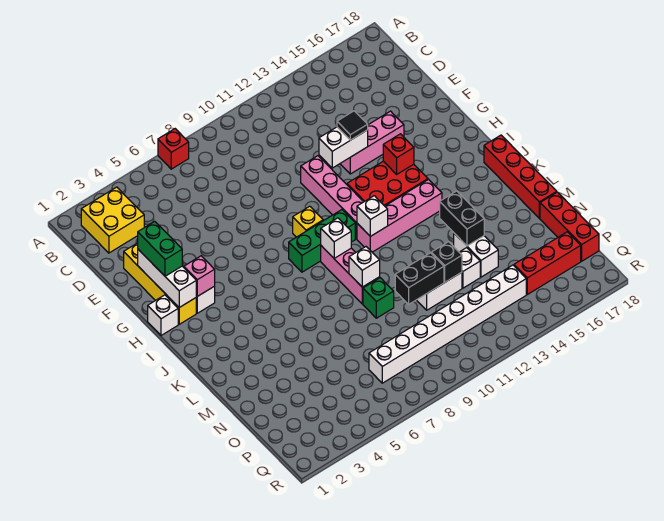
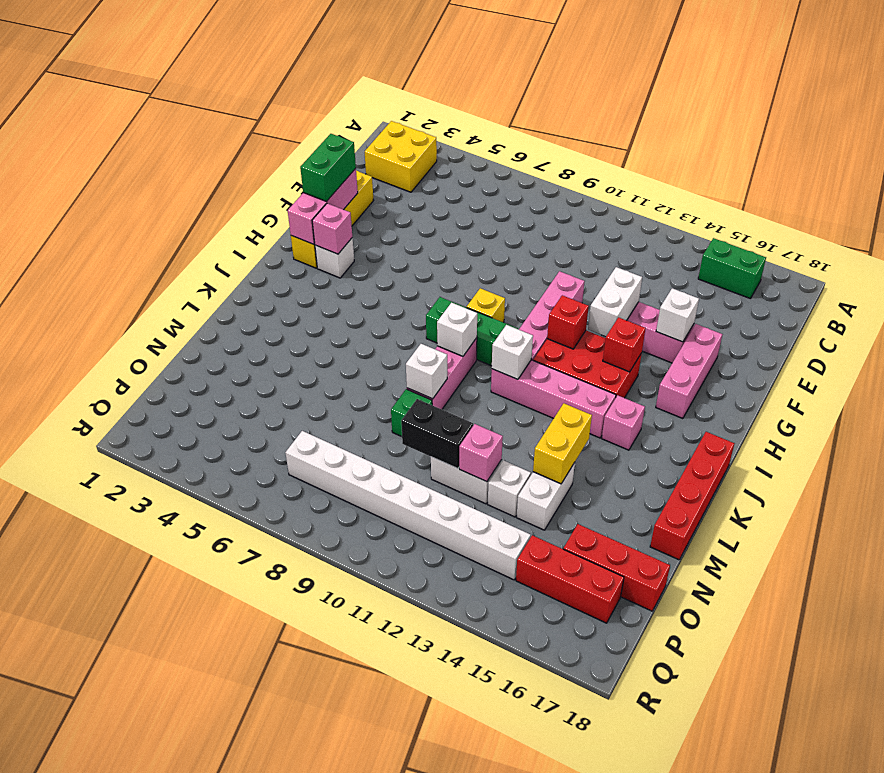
red brick A7 level 1 -> red brick H12 level 2
none -> green brick B15:B16 level 1
white brick F2:H2 level 2 -> pink brick F2:H2 level 2
white brick F12:F13 level 2 -> white brick F13:G13 level 2
black tile F13 level 3 -> none
none -> pink brick F16:H16 level 1
white brick H1 level 1 -> white brick F15 level 2
none -> pink brick J15 level 1
black brick L14:M14 level 2 -> yellow brick L14:M14 level 2
black brick N12 level 2 -> pink brick N12 level 2
red brick N18:P18 level 1 -> red brick O16:O18 level 1

